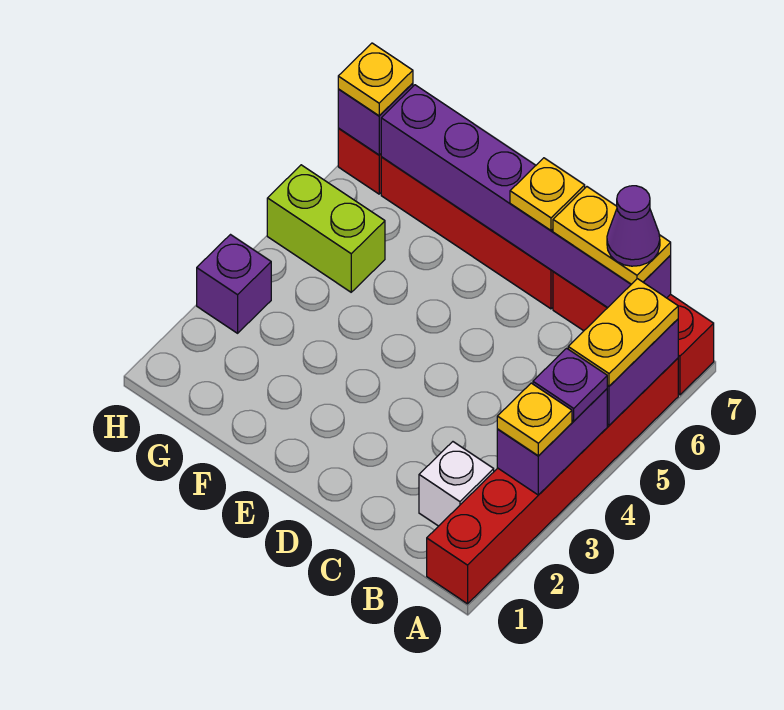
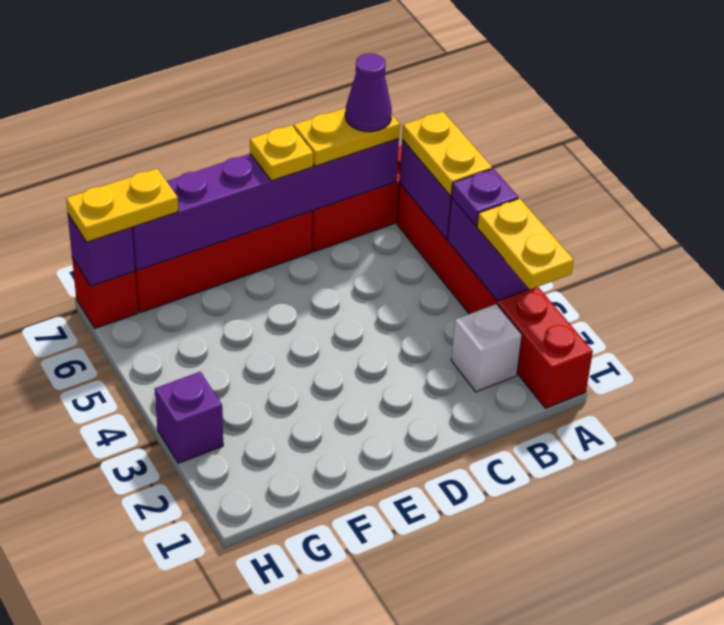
yellow plate A3 level 3 -> yellow plate A2:A3 level 3
lime brick G5:H5 level 1 -> none
yellow plate H7 level 3 -> yellow plate G7:H7 level 3

